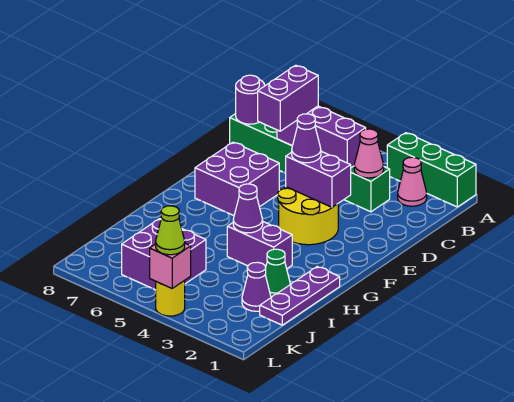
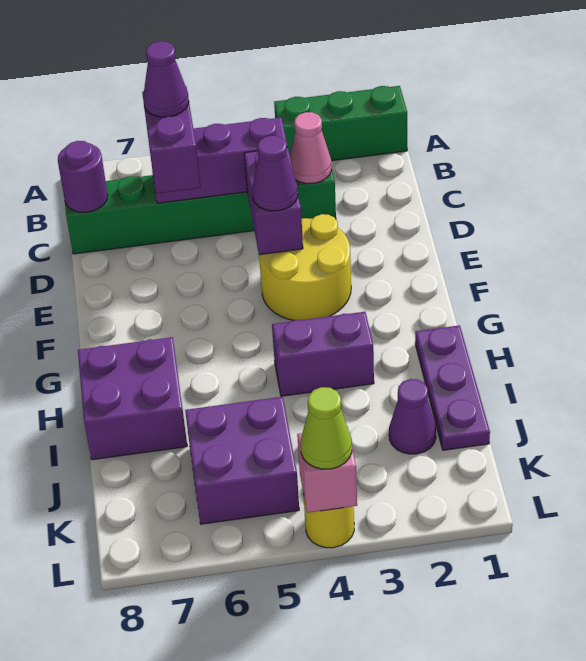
pink cone B2 level 1 -> none
purple brick E3:E4 level 2 -> purple brick D4:E4 level 2
purple brick E6:F7 level 1 -> purple brick H7:I8 level 1
purple cone H4 level 2 -> purple cone C6 level 4
green cone I2 level 1 -> none

